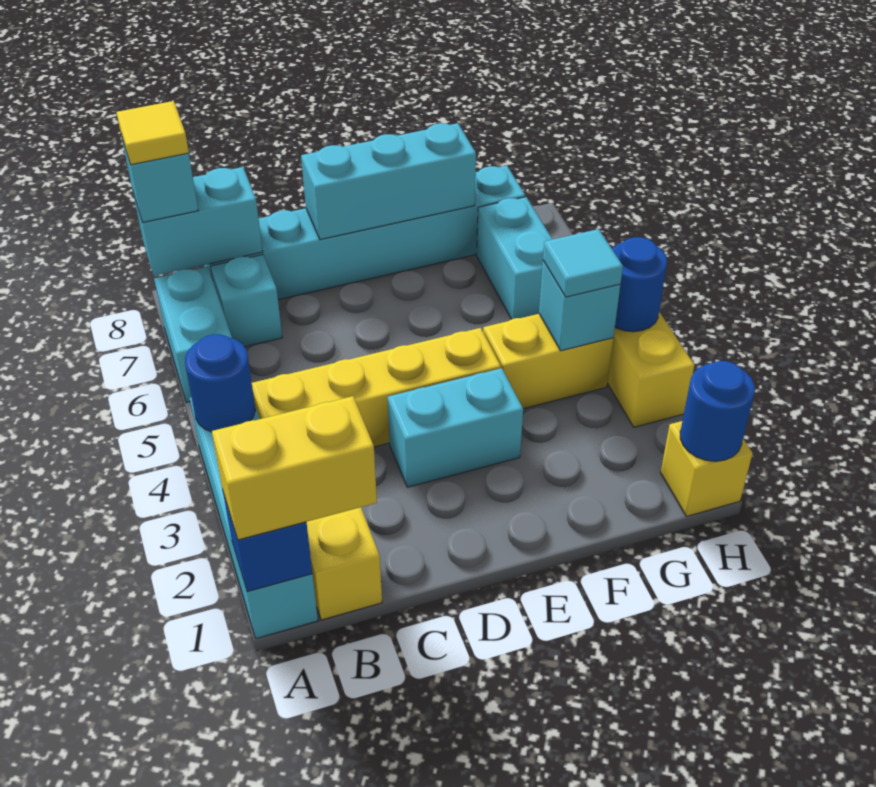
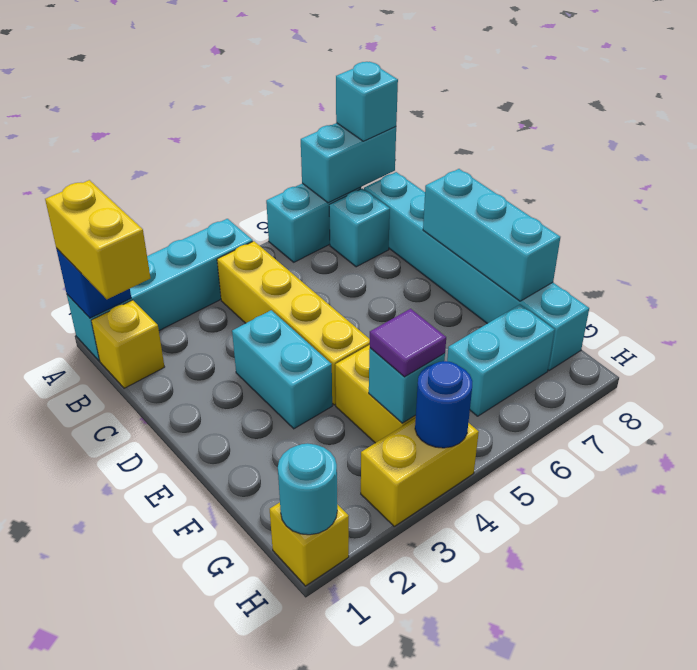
blue round brick A4 level 2 -> none
cyan brick A8:B8 level 2 -> cyan brick A7:A8 level 2
yellow tile A8 level 4 -> none
cyan tile G4 level 3 -> purple tile G4 level 3
blue round brick H1 level 2 -> cyan round brick H1 level 2

